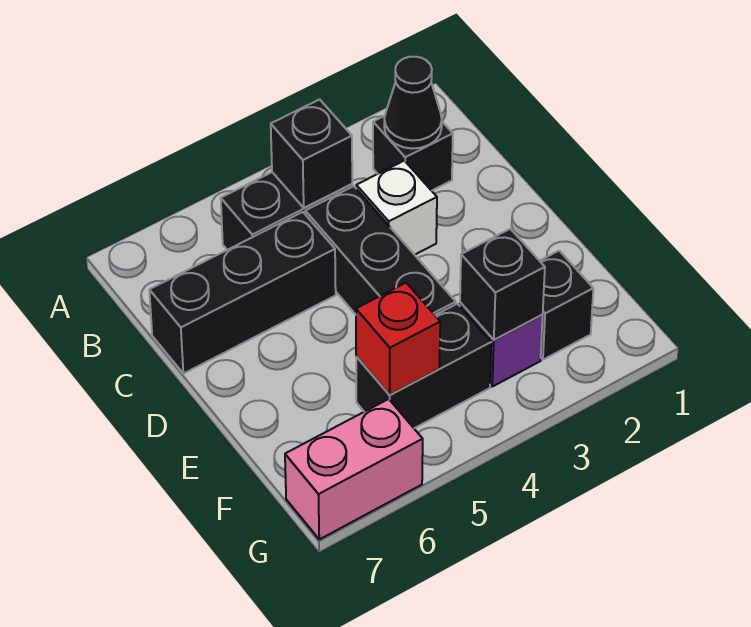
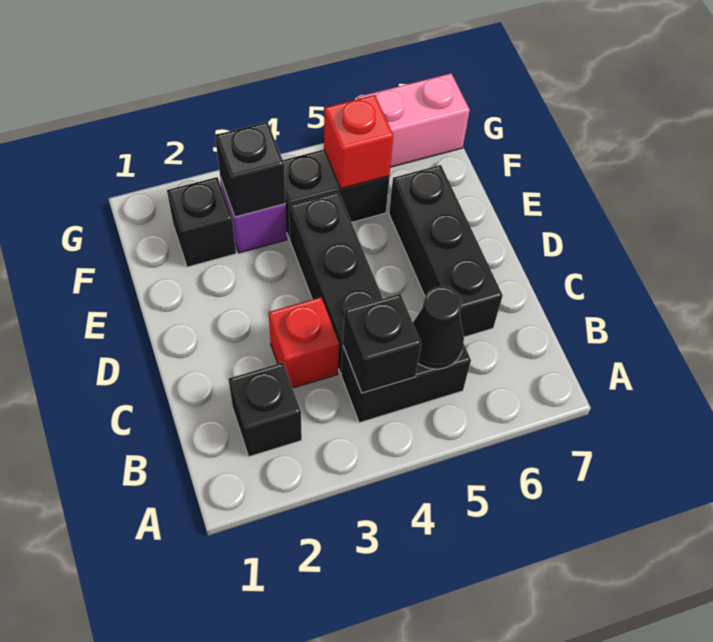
black cone B2 level 2 -> black cone B5 level 2
white brick C3 level 1 -> red brick C3 level 1
black brick C5:C7 level 1 -> black brick C6:E6 level 1

